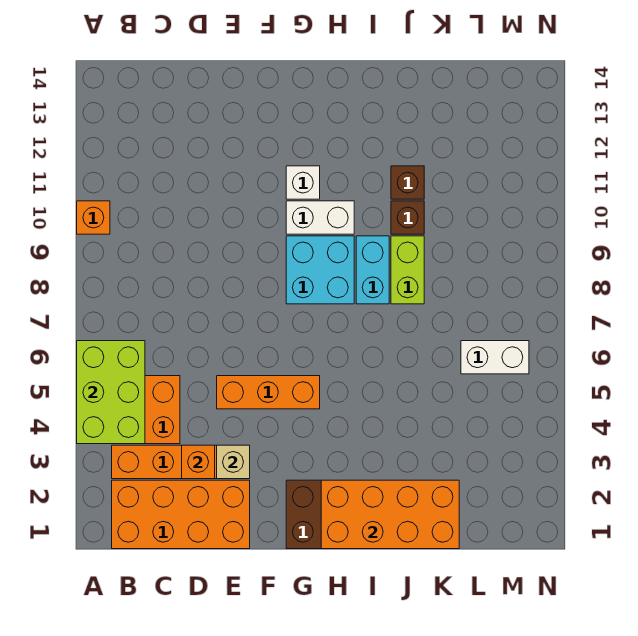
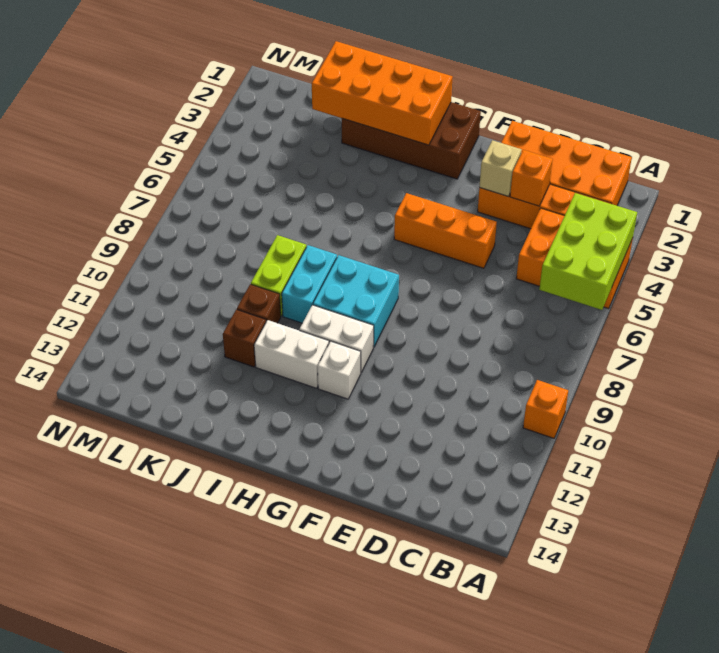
white brick L6:M6 level 1 -> white brick H11:I11 level 1

